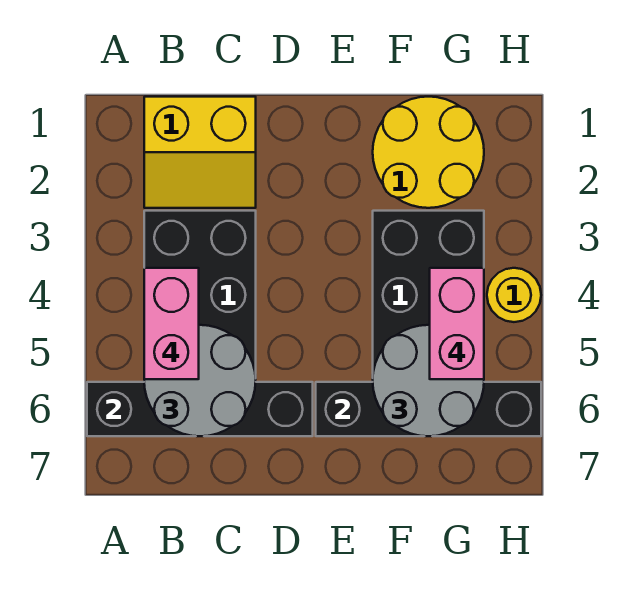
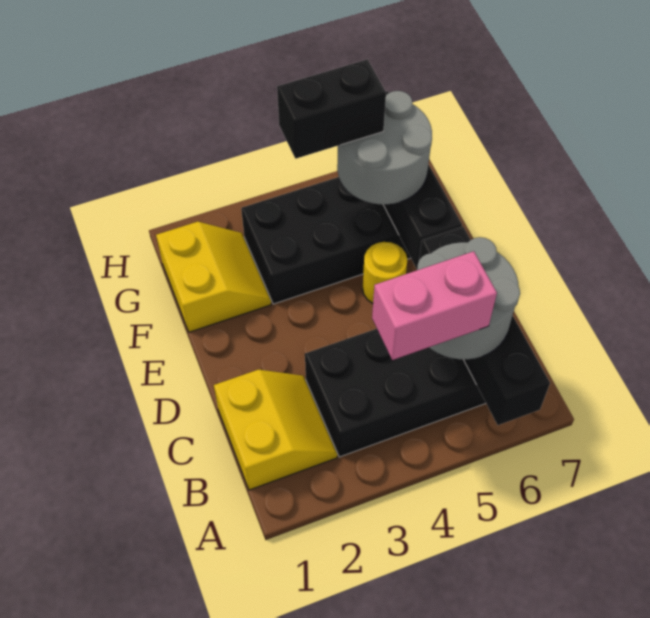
yellow round brick F1:G2 level 1 -> yellow slope F1:G2 level 1 top 1
pink brick G4:G5 level 4 -> black brick G4:G5 level 4
yellow round brick H4 level 1 -> yellow round brick E5 level 1

